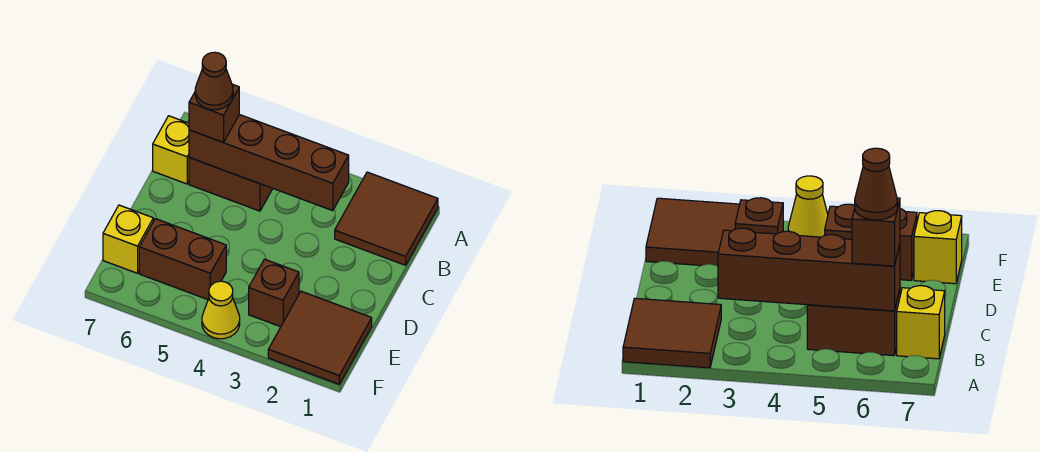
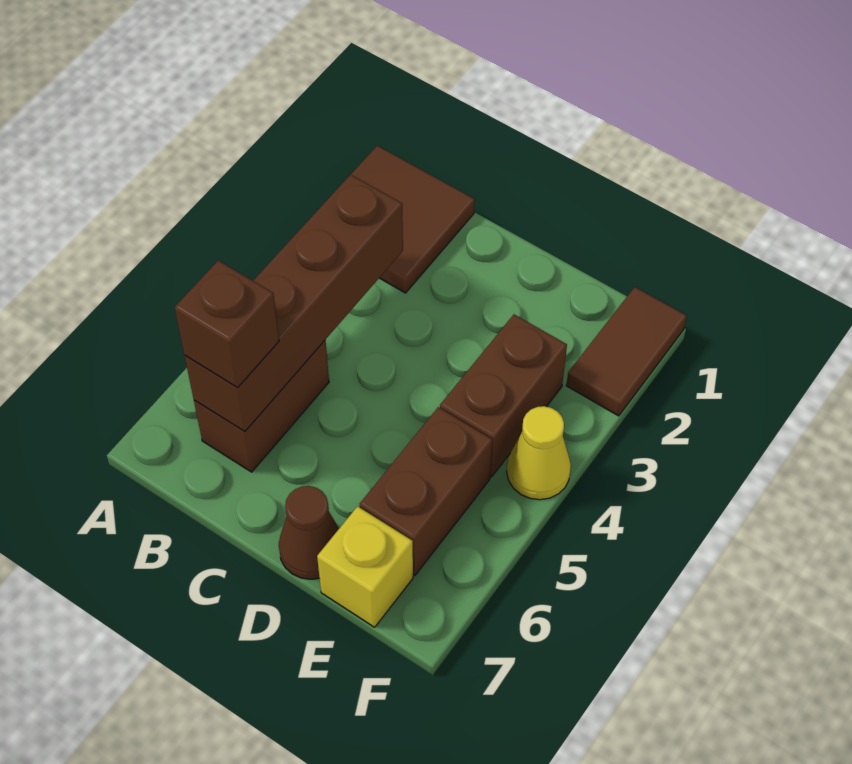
brown cone B6 level 4 -> brown cone D7 level 1
yellow brick B7 level 1 -> none
brown tile E1:F2 level 1 -> brown tile F1:F2 level 1
brown brick E3 level 1 -> brown brick E3:E4 level 1

